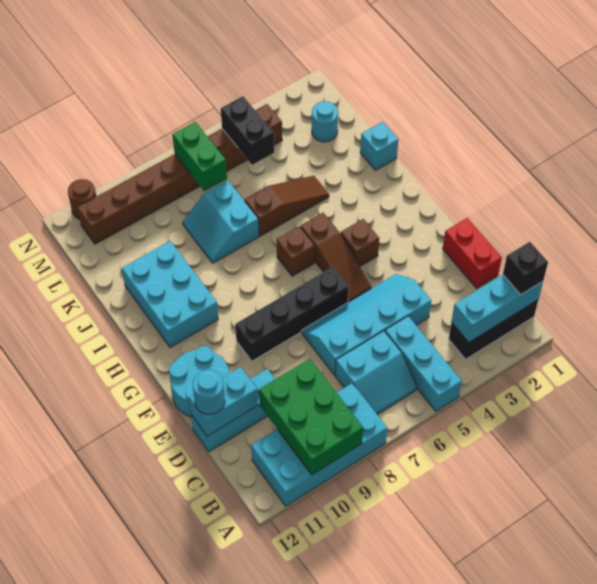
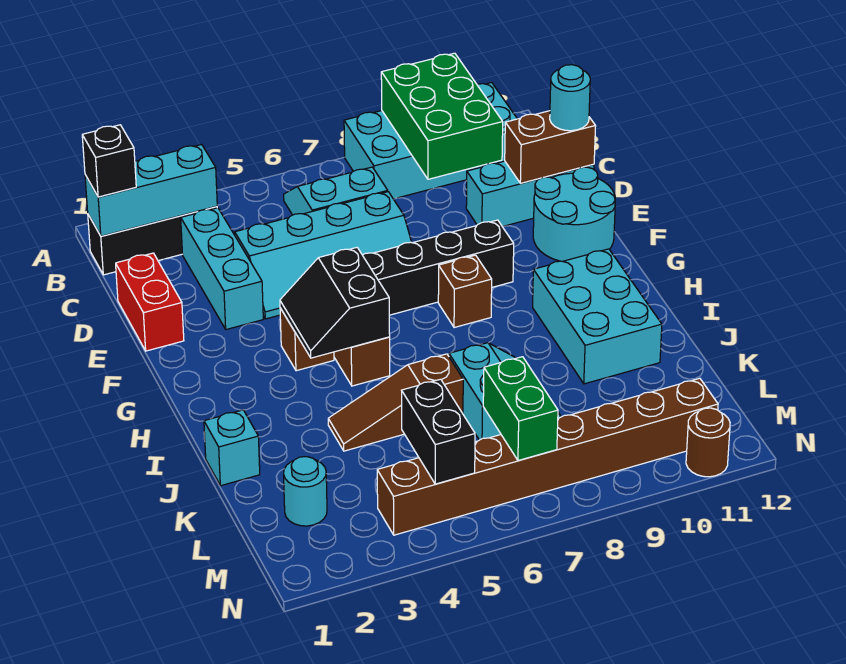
cyan brick A5:C5 level 1 -> cyan brick C3:E3 level 1
cyan brick D11:D12 level 2 -> brown brick D11:D12 level 2
none -> black slope G4:H5 level 2 top 5
brown brick H6 level 1 -> brown brick G8 level 1

